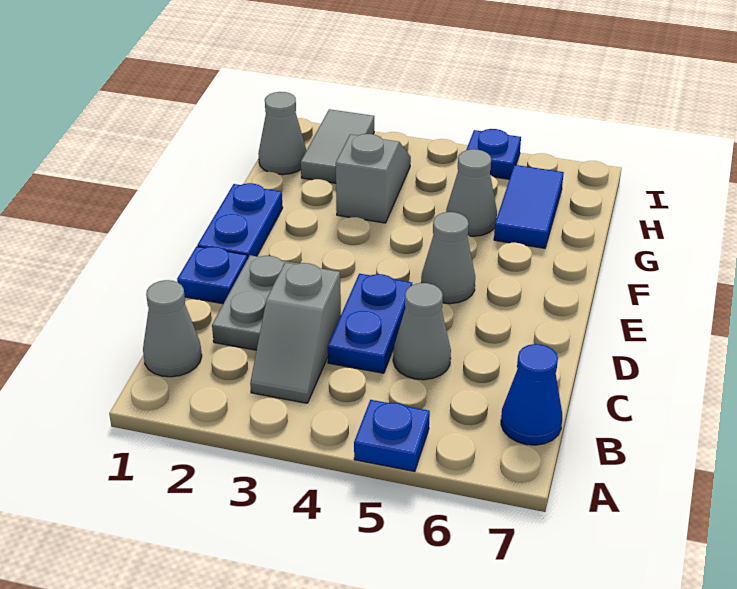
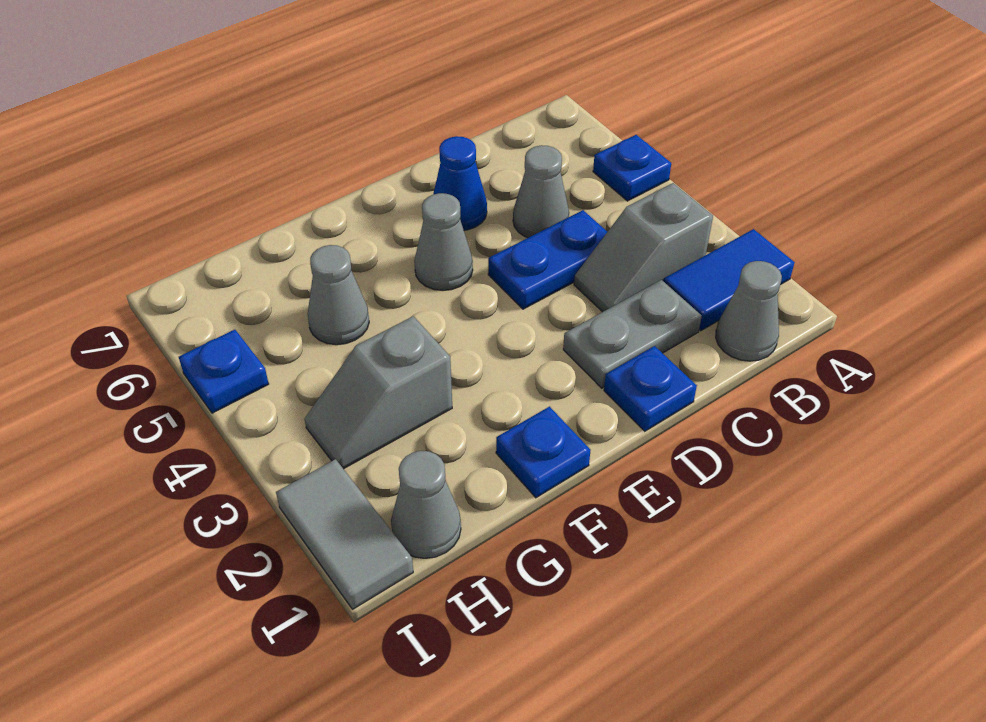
grey slope B3:C3 level 1 top C -> grey slope B3:C3 level 1 top B
blue cone B7 level 1 -> blue cone D6 level 1
blue plate E1:F1 level 1 -> blue plate F1 level 1
blue tile G6:H6 level 1 -> blue tile A2:B2 level 1
grey tile H2:I2 level 1 -> grey tile I1:I2 level 1

